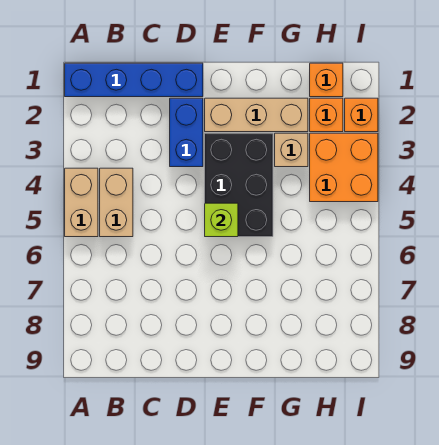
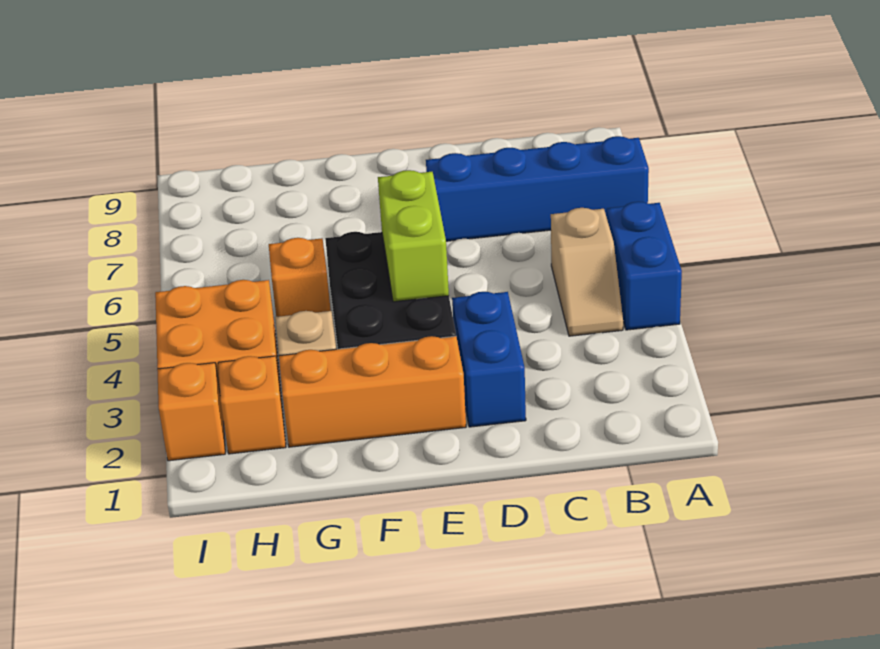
blue brick A1:D1 level 1 -> blue brick A7:D7 level 1
tan brick A4:A5 level 1 -> blue brick A4:A5 level 1
tan brick B4:B5 level 1 -> tan slope B4:B5 level 1 top 5
tan brick E2:G2 level 1 -> orange brick E2:G2 level 1
lime brick E5 level 2 -> lime brick E4:E5 level 2
orange brick H1 level 1 -> orange brick G5 level 1

